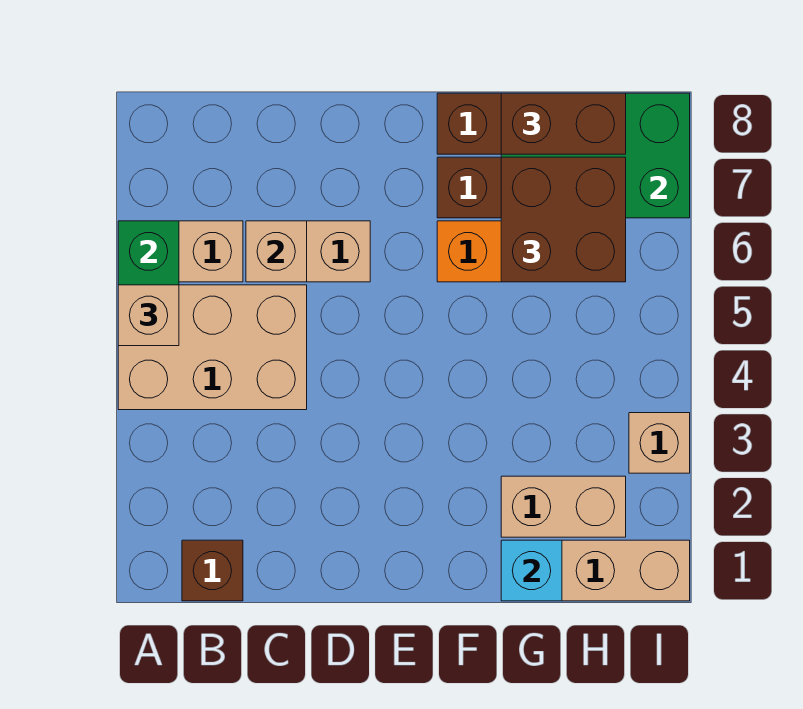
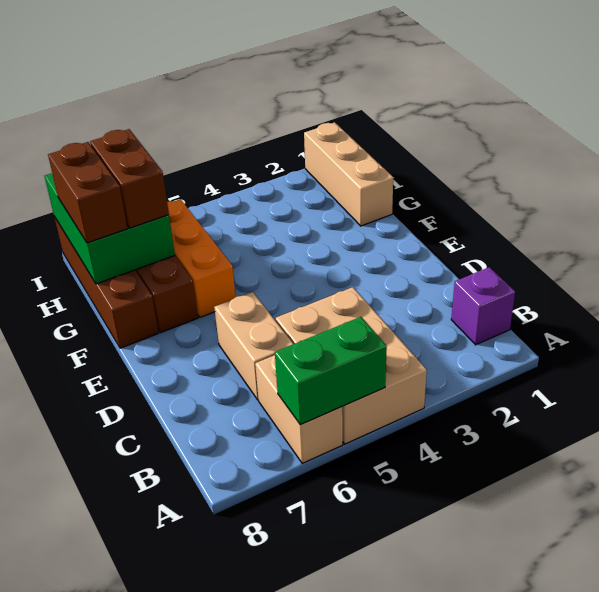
tan brick A5 level 3 -> none
brown brick B1 level 1 -> purple brick B1 level 1
tan brick C6 level 2 -> none
cyan brick G1 level 2 -> none
tan brick G2:H2 level 1 -> none
brown brick G6:H7 level 3 -> brown brick G7:H7 level 3
tan brick I3 level 1 -> none

